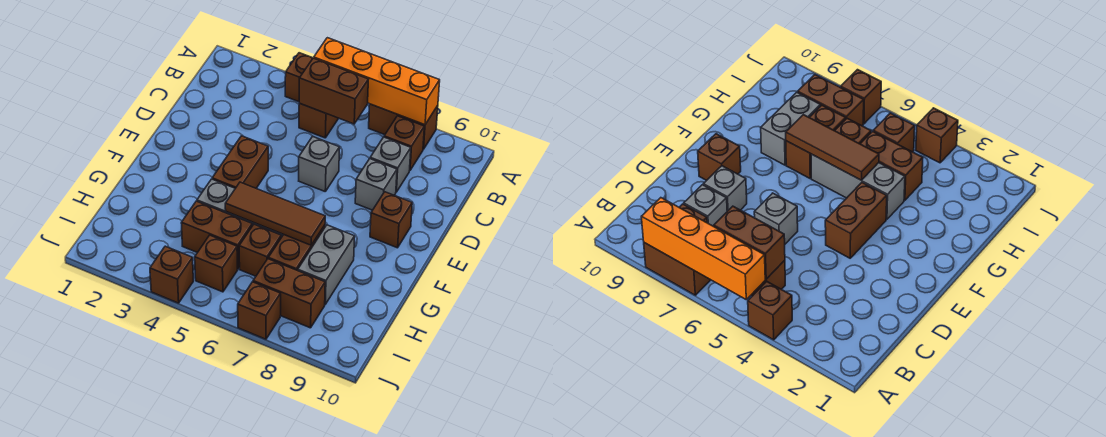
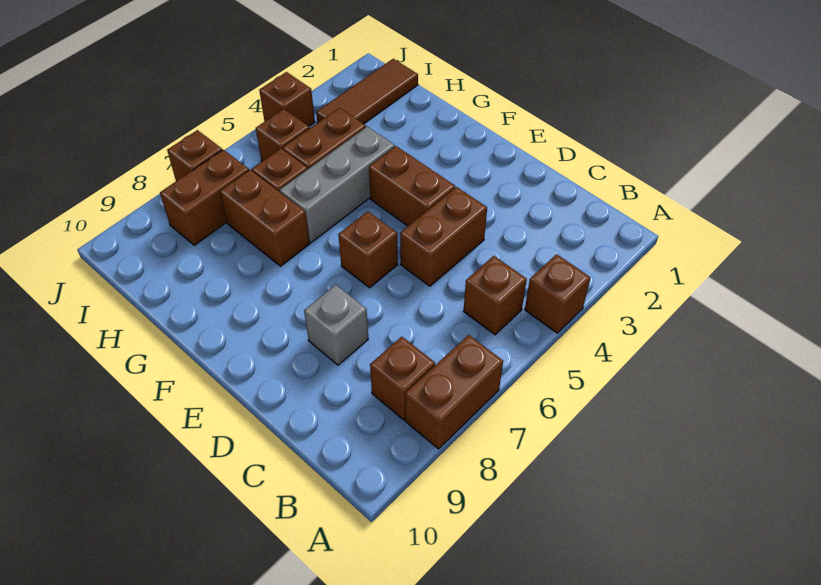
orange brick A5:A8 level 2 -> none
brown brick B5:B6 level 2 -> brown brick D4:D5 level 1
grey brick C8 level 1 -> none
grey brick D6 level 1 -> none
brown brick E9 level 1 -> brown brick E6 level 1
brown tile G5:G7 level 2 -> brown tile I1:I3 level 1
grey brick G8:H8 level 1 -> none

